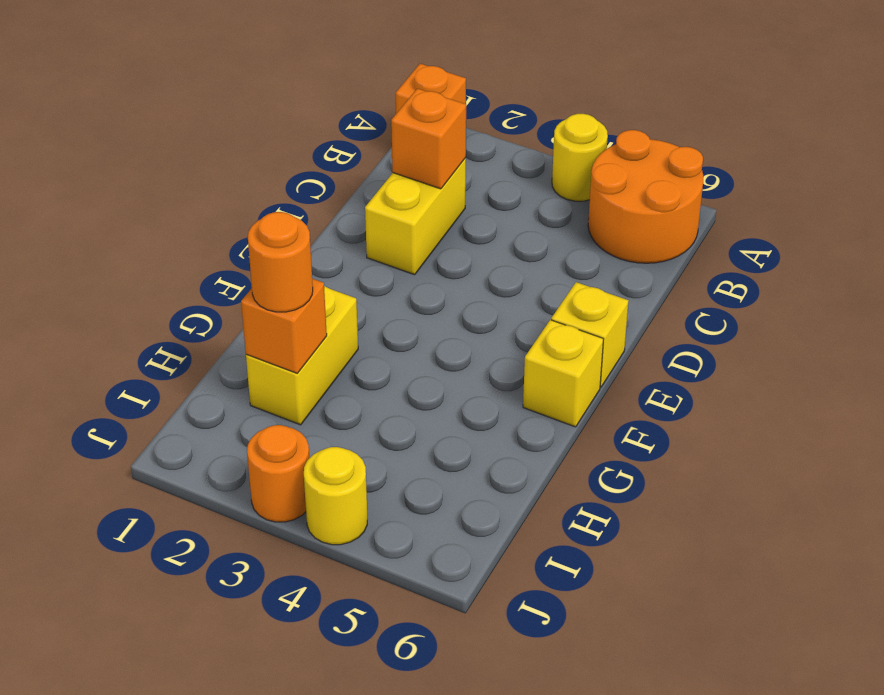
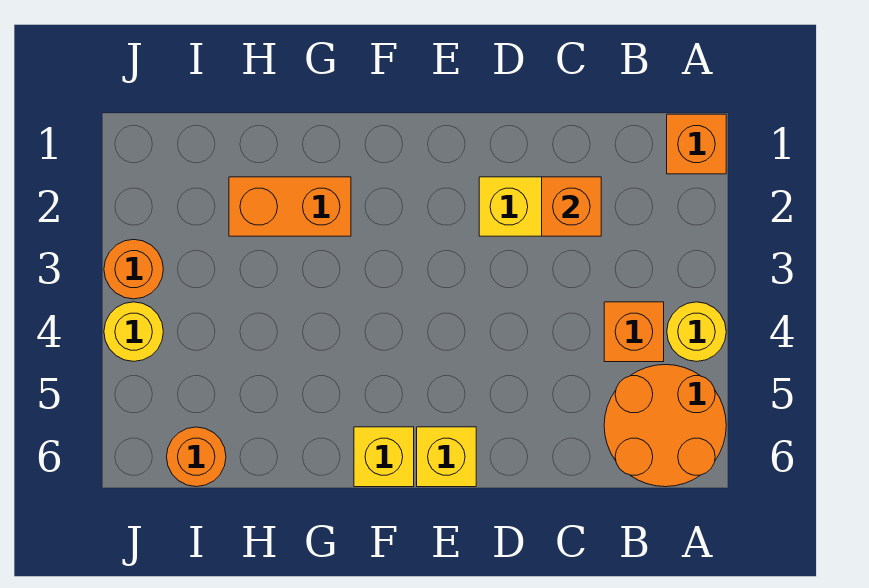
yellow brick G2:H2 level 1 -> orange brick G2:H2 level 1
orange brick H2 level 2 -> orange brick B4 level 1
orange round brick H2 level 3 -> orange round brick I6 level 1

